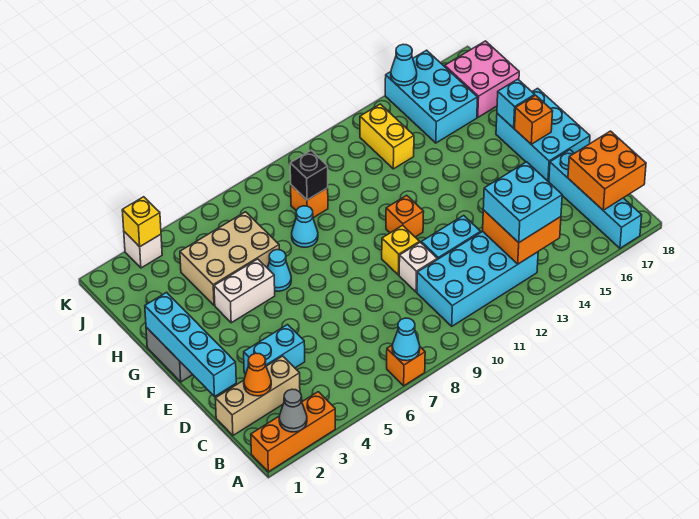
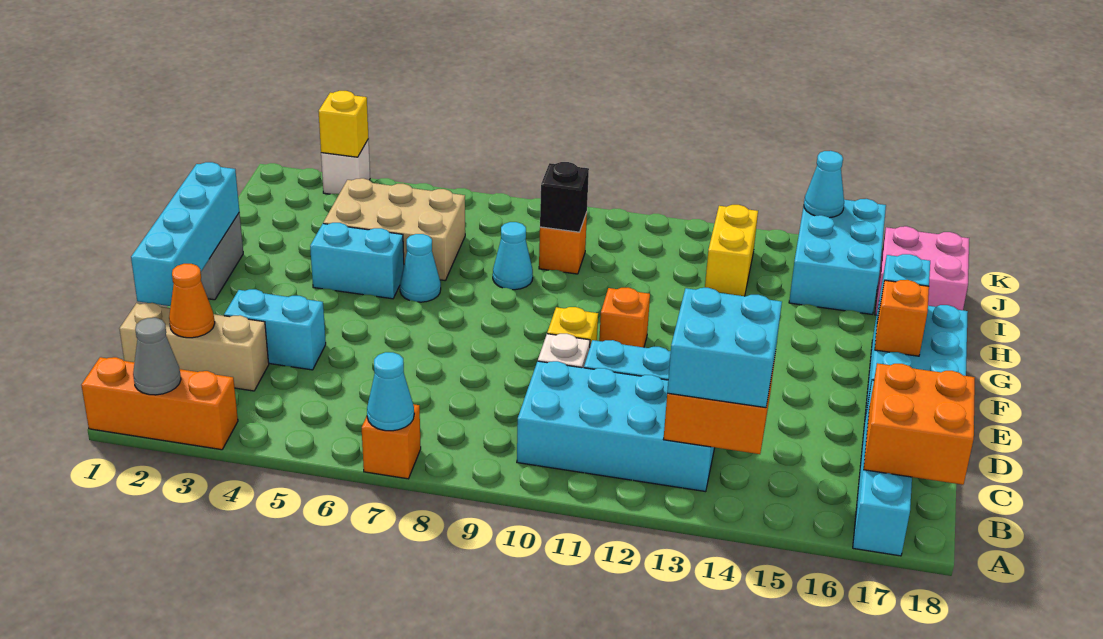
white brick G4:G5 level 1 -> cyan brick G4:G5 level 1

